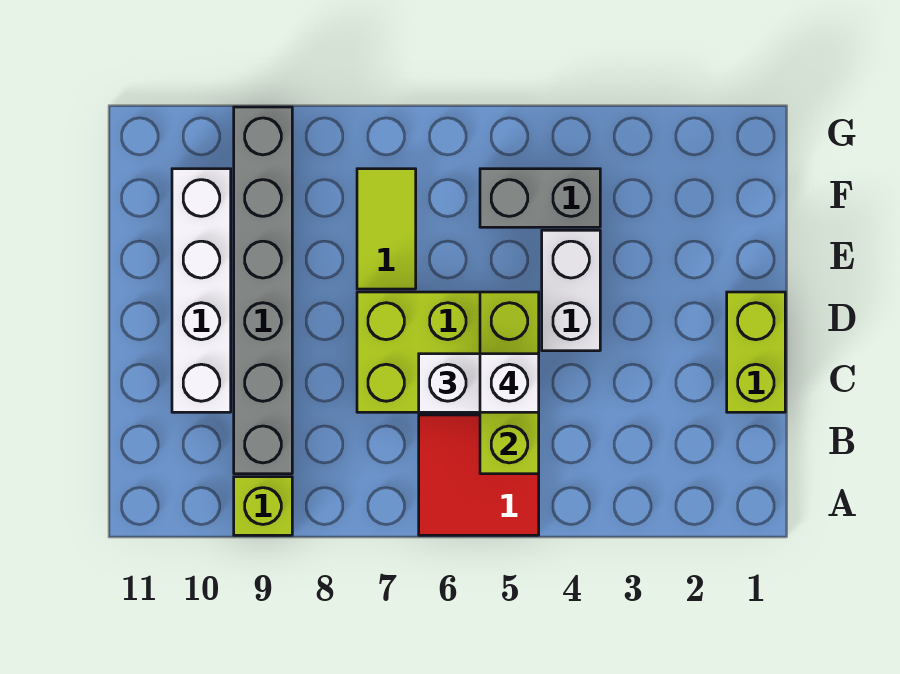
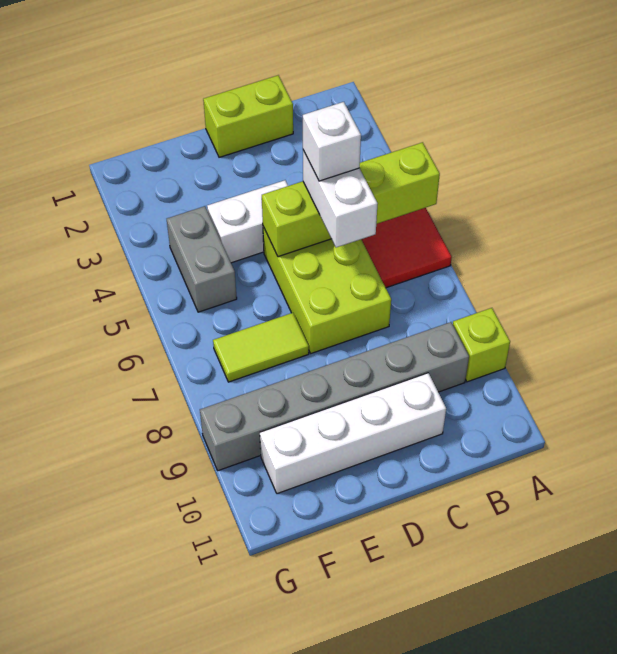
lime brick B5:D5 level 2 -> lime brick A5:D5 level 2

